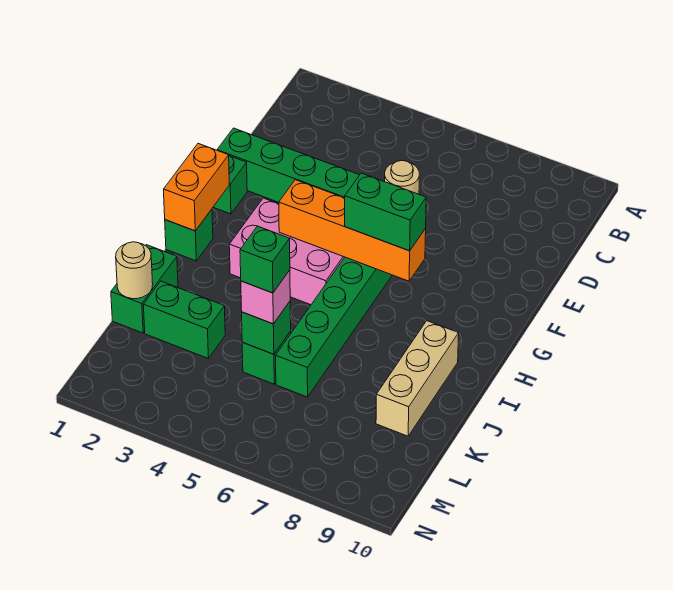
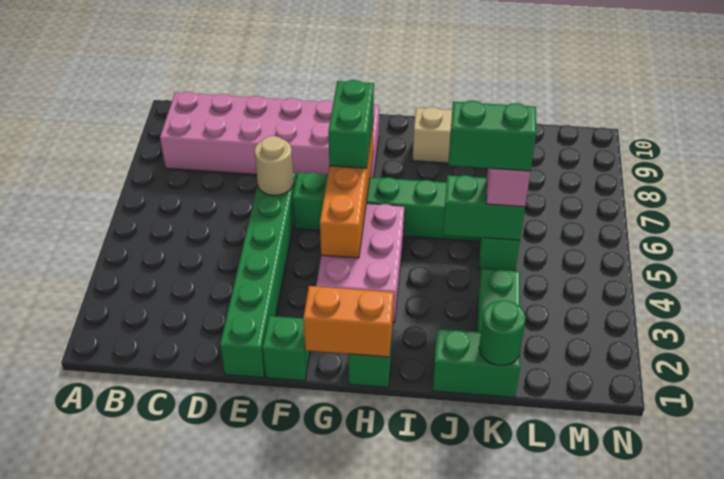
none -> pink brick B8:G9 level 1
tan round brick K1 level 2 -> green round brick K1 level 2
green brick K5 level 2 -> green brick J5:K5 level 2
green brick K5 level 4 -> green brick J5:K5 level 4

